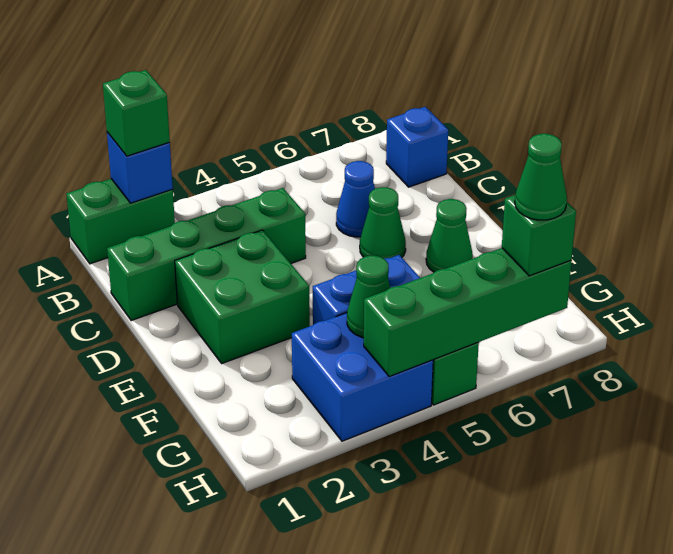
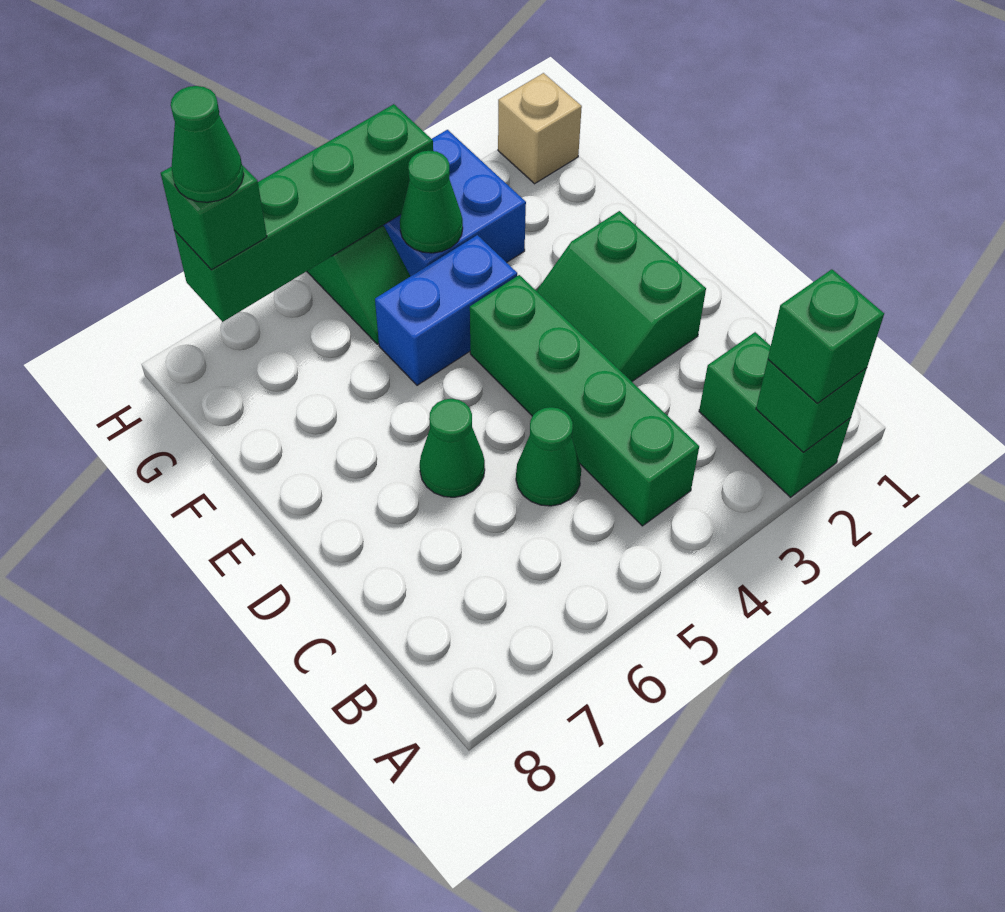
green brick A1:A2 level 1 -> green brick A2:B2 level 1
blue brick A2 level 2 -> green brick A2 level 2
blue brick B8 level 1 -> none
green brick C1:C4 level 1 -> green brick B4:E4 level 1
blue cone C6 level 1 -> none
green brick D2:E3 level 1 -> green slope D2:E3 level 1 top 2
green cone E7 level 1 -> green cone C5 level 1
none -> tan brick H1 level 1

